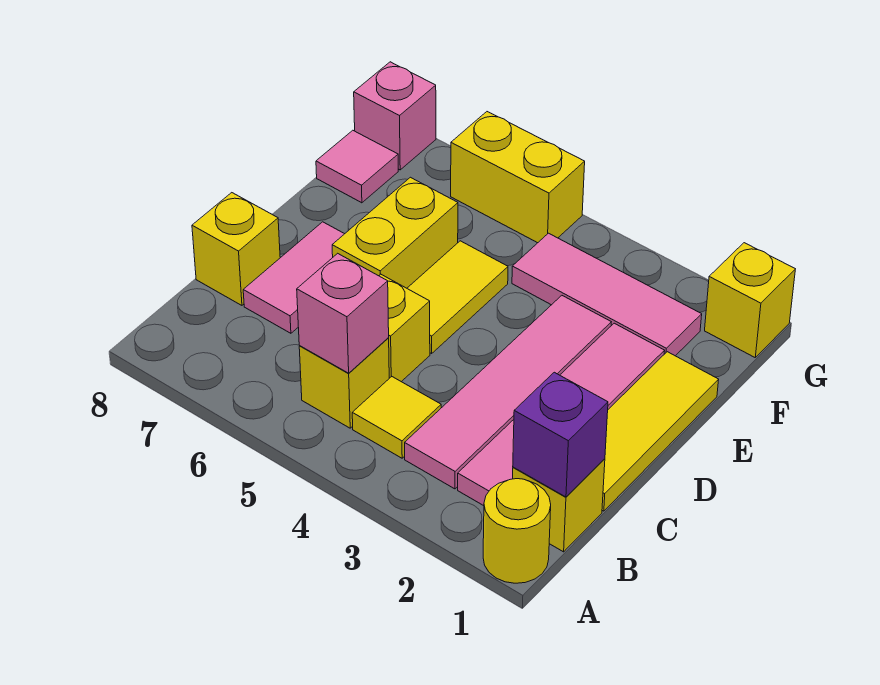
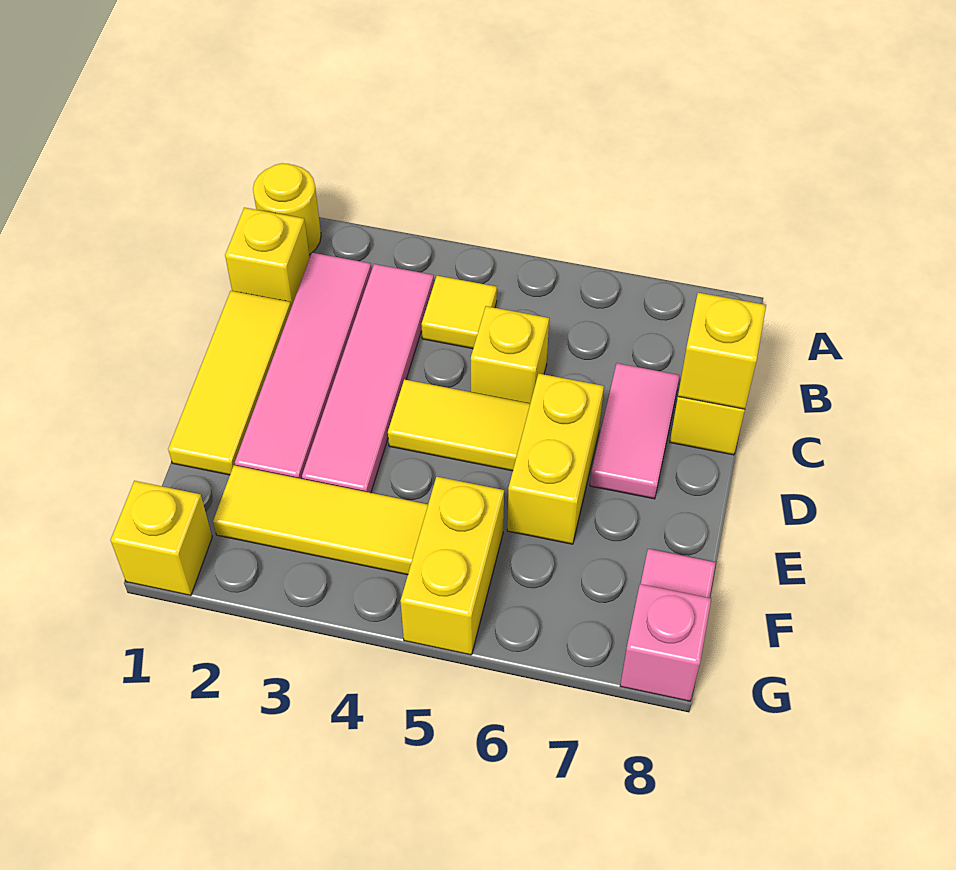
purple brick B1 level 2 -> none
yellow brick B5 level 1 -> yellow brick C8 level 2
pink brick B5 level 2 -> none
yellow tile D5:E5 level 1 -> yellow tile D4:D5 level 1
pink tile F2:F4 level 1 -> yellow tile F2:F4 level 1
yellow brick G5:G6 level 1 -> yellow brick F5:G5 level 1

